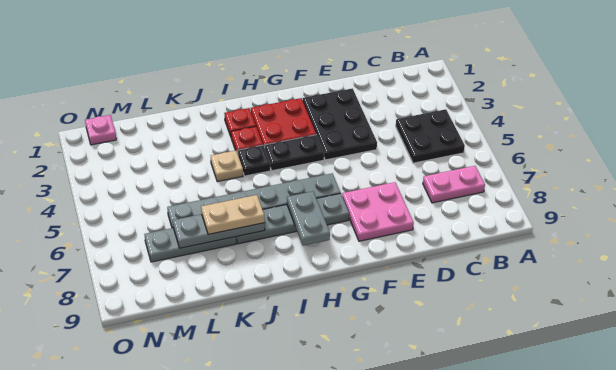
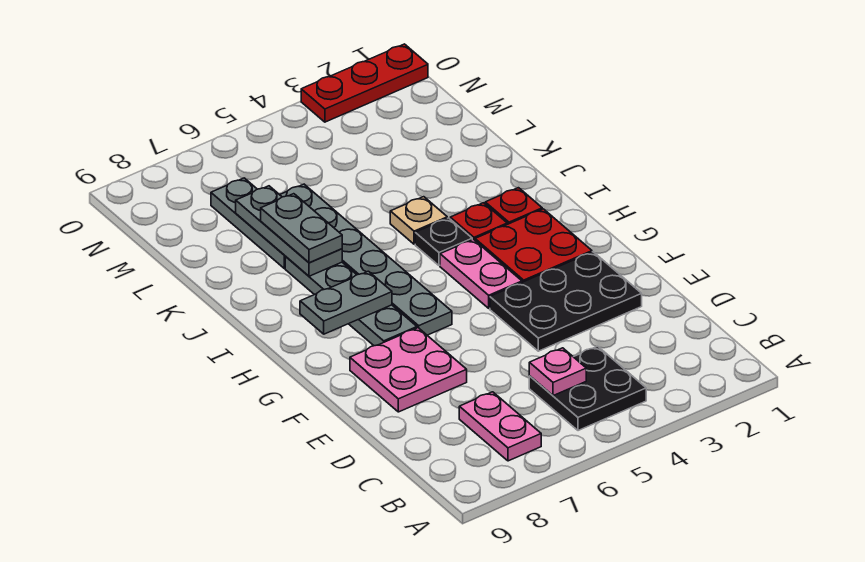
black plate G4:H4 level 1 -> pink plate G4:H4 level 1
tan plate J7:K7 level 3 -> grey plate J7:K7 level 3
pink plate N1 level 1 -> pink plate C5 level 2
none -> red plate O1:O3 level 1

